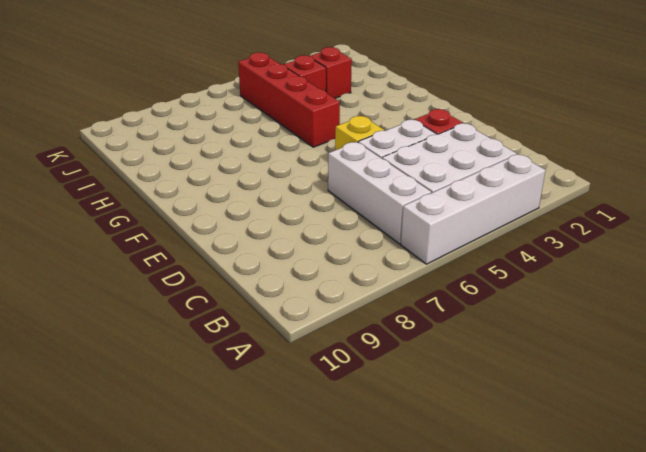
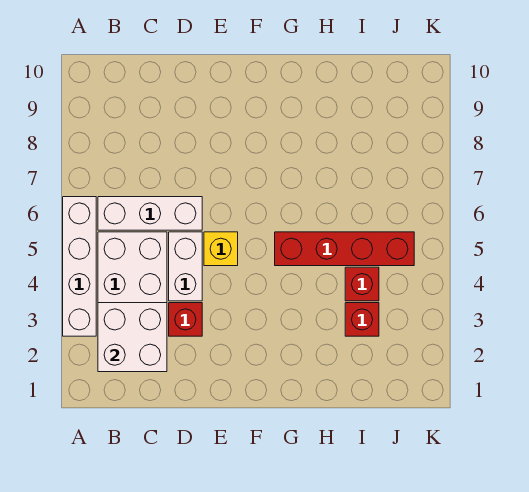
none -> white brick B2:C3 level 2

